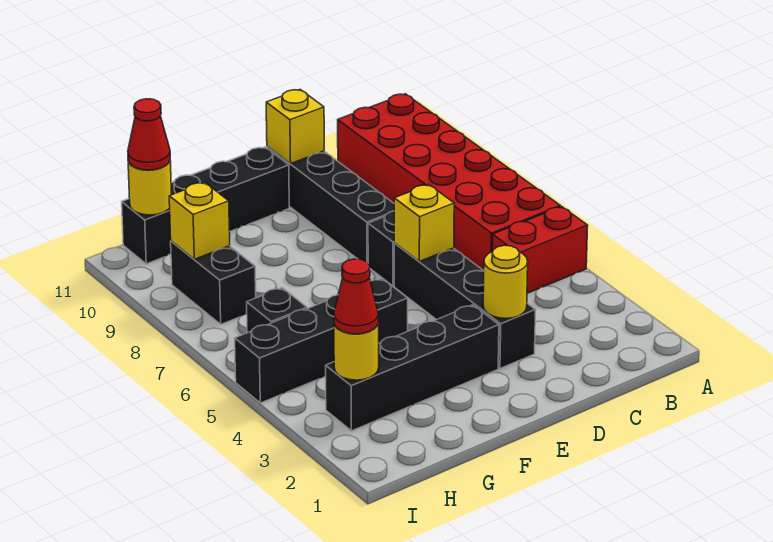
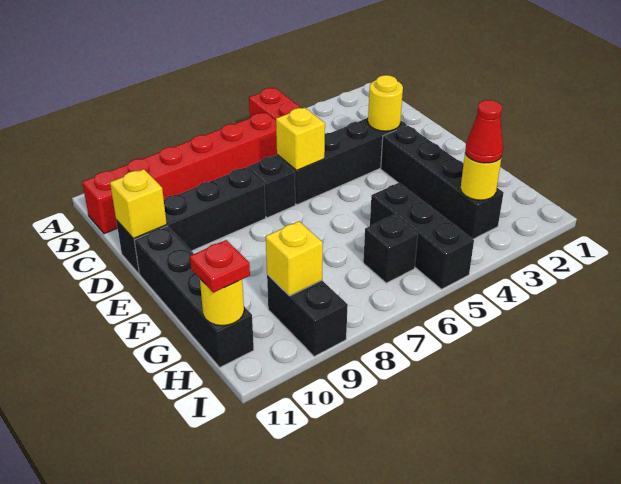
red brick A6:B11 level 1 -> red brick B6:B11 level 1
black brick F5:I5 level 1 -> black brick G5:I5 level 1
black brick H8:H9 level 1 -> black brick H9:I9 level 1
red cone H11 level 3 -> red plate H11 level 3

